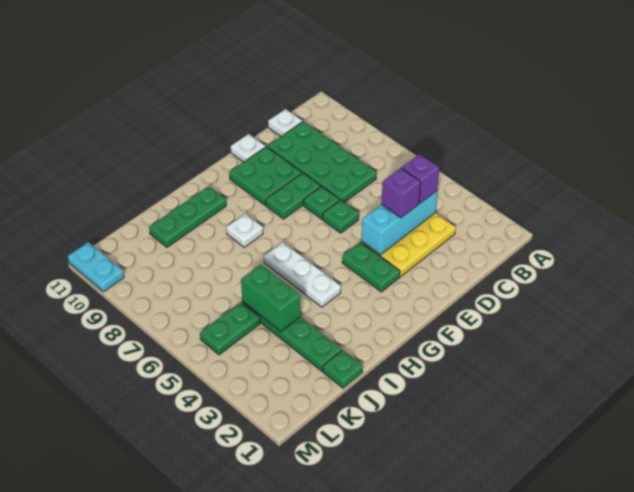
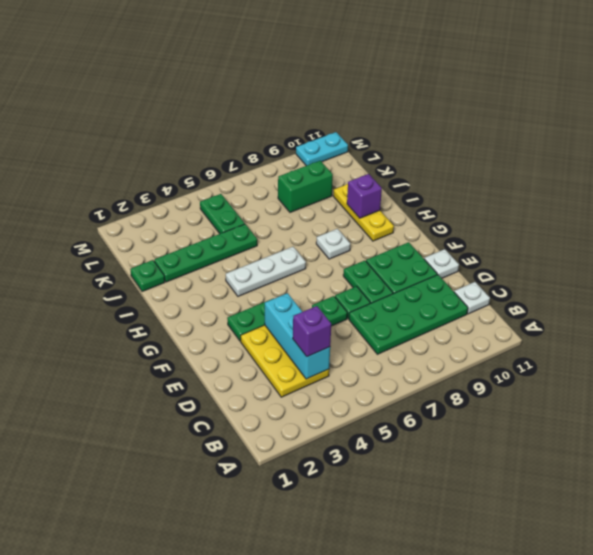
purple brick D4 level 3 -> purple brick I10 level 2
green plate H10:J10 level 1 -> yellow plate H10:J10 level 1
green brick J4:J5 level 2 -> green brick K8:K9 level 1

